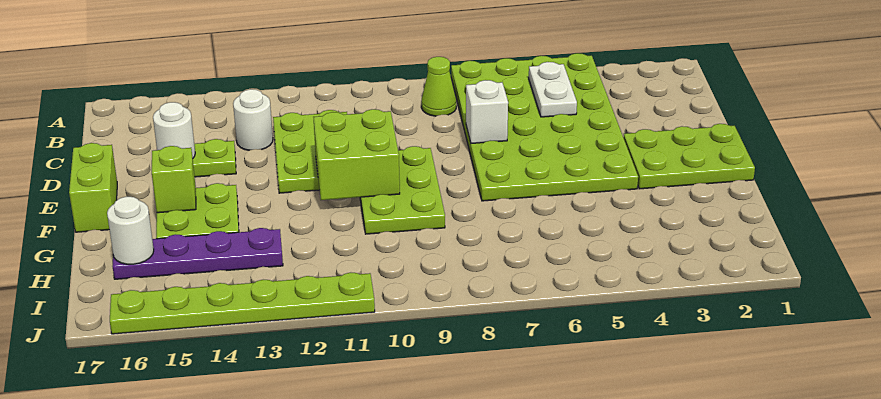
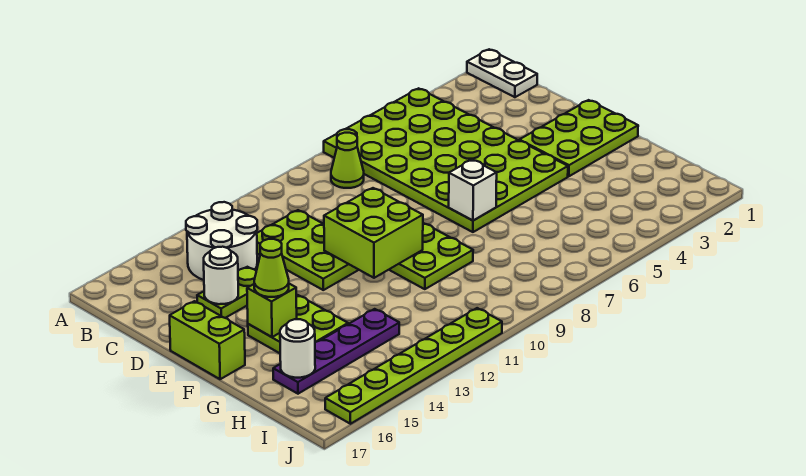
white plate B5:C5 level 2 -> white plate A1:B1 level 1
white round brick C13 level 1 -> white round brick B13:C14 level 1
white brick D7 level 2 -> white brick F7 level 2
none -> lime cone F15 level 3

